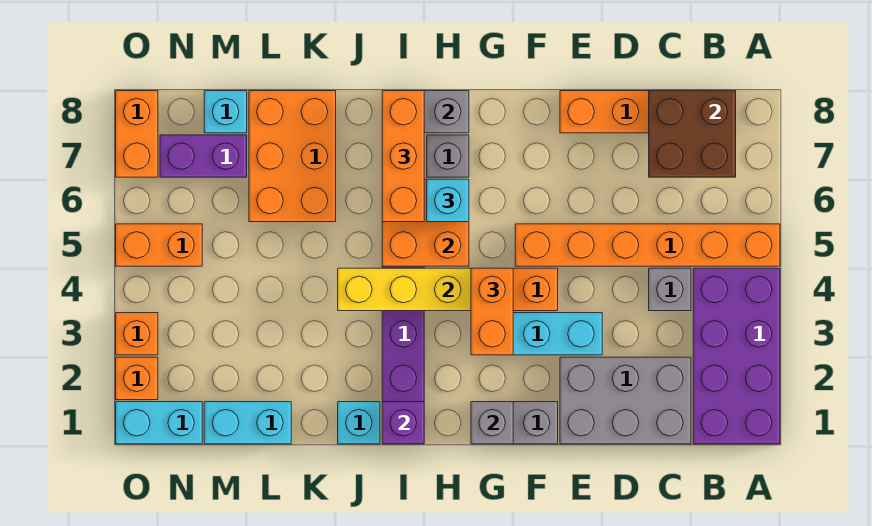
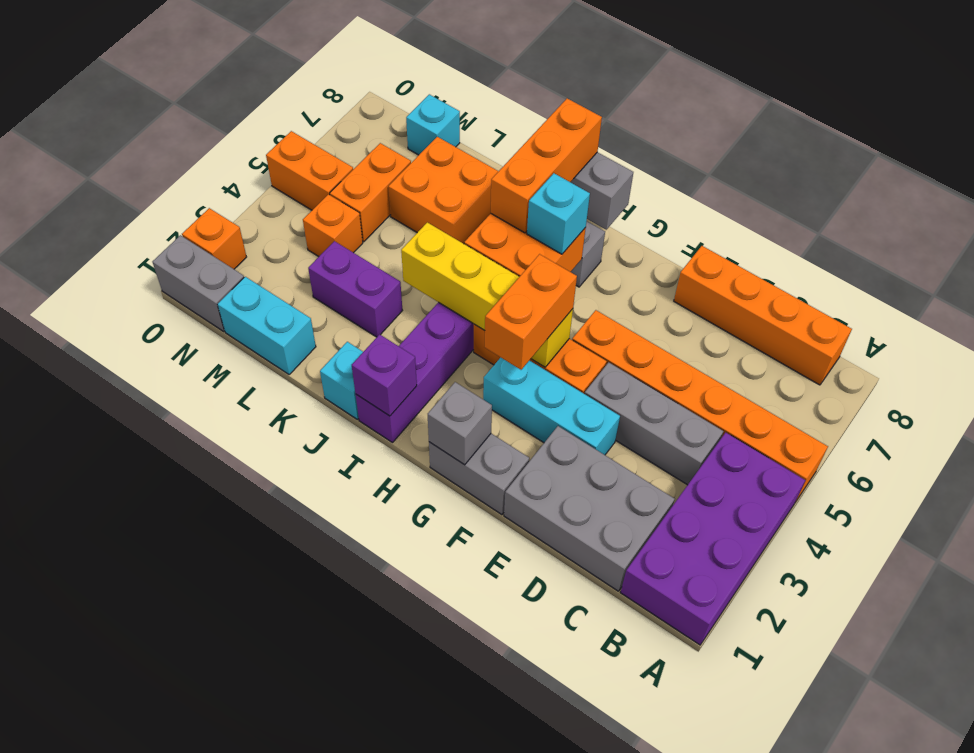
brown brick B7:C8 level 2 -> none
grey brick C4 level 1 -> grey brick C4:E4 level 1
orange brick K6:L8 level 1 -> orange brick K6:L7 level 1
purple brick M7:N7 level 1 -> purple brick K3:L3 level 1
cyan brick N1:O1 level 1 -> grey brick N1:O1 level 1
orange brick O3 level 1 -> orange brick M4 level 1
orange brick O7:O8 level 1 -> orange brick M5:M6 level 1

